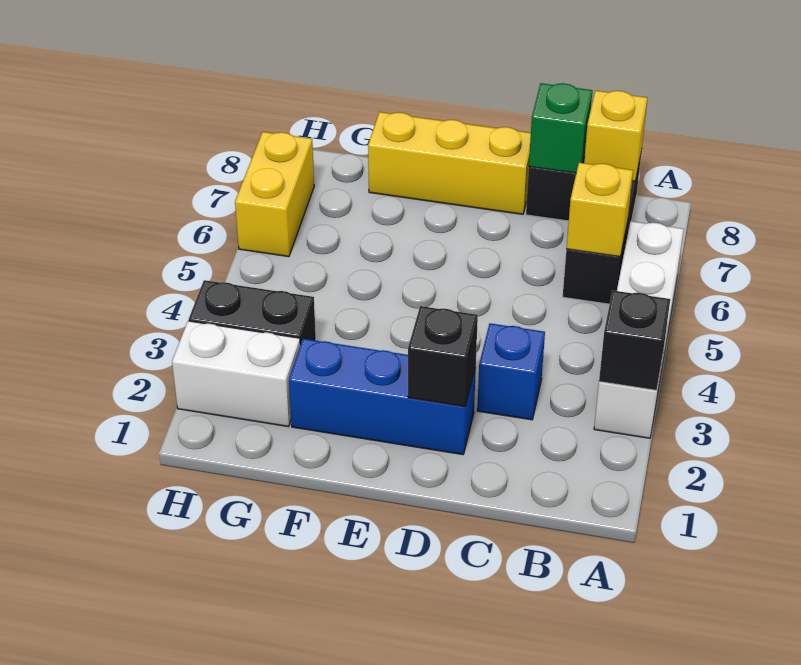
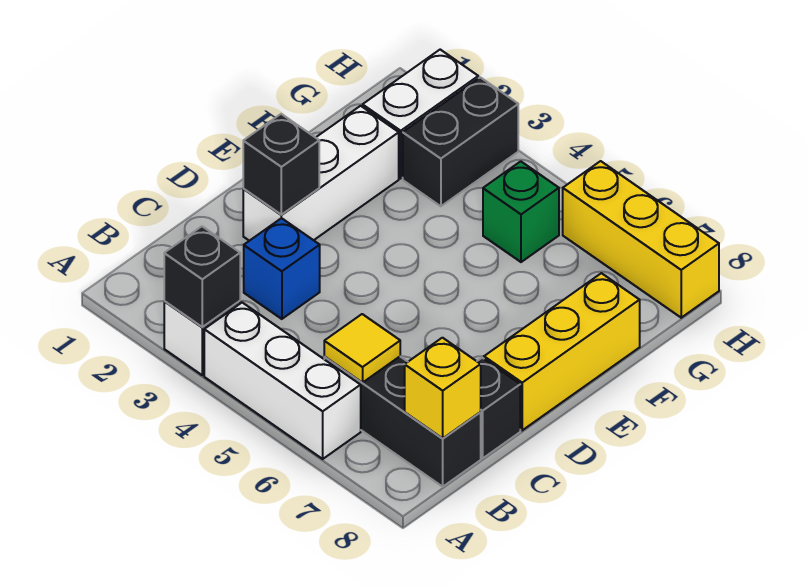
yellow brick B6 level 2 -> yellow tile B6 level 2
green brick C8 level 2 -> green brick G5 level 1
blue brick D2:F2 level 1 -> white brick D2:F2 level 1
yellow brick H6:H7 level 1 -> yellow brick H6:H8 level 1

